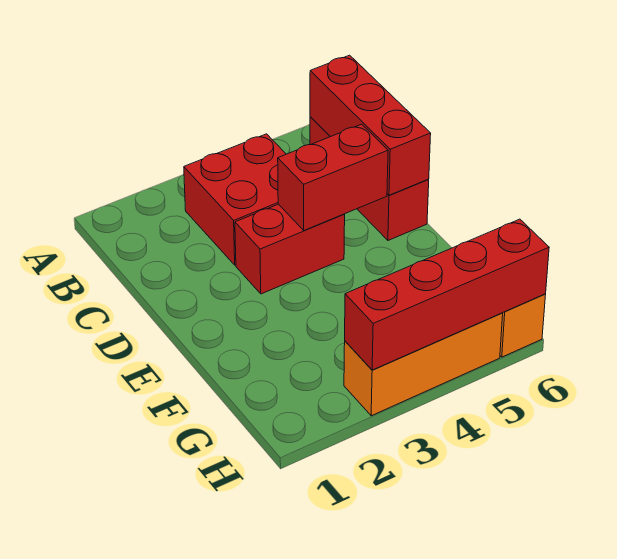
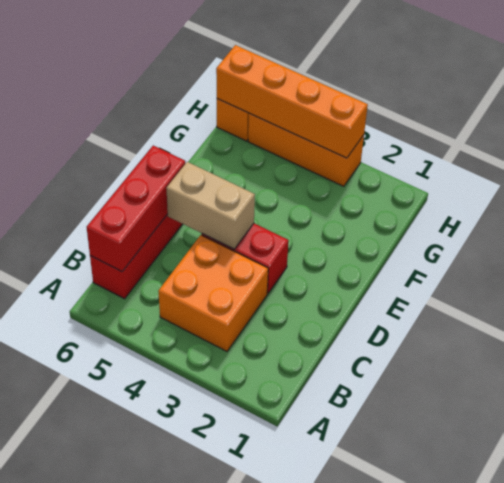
red brick B3:C4 level 1 -> orange brick B3:C4 level 1
red brick D4:D5 level 2 -> tan brick D4:D5 level 2
red brick H3:H6 level 2 -> orange brick H3:H6 level 2

